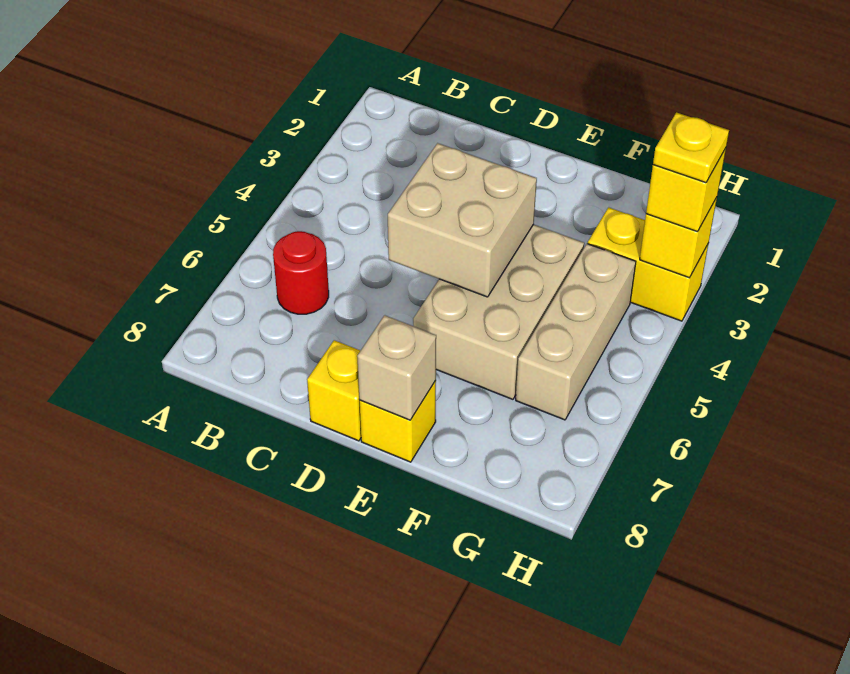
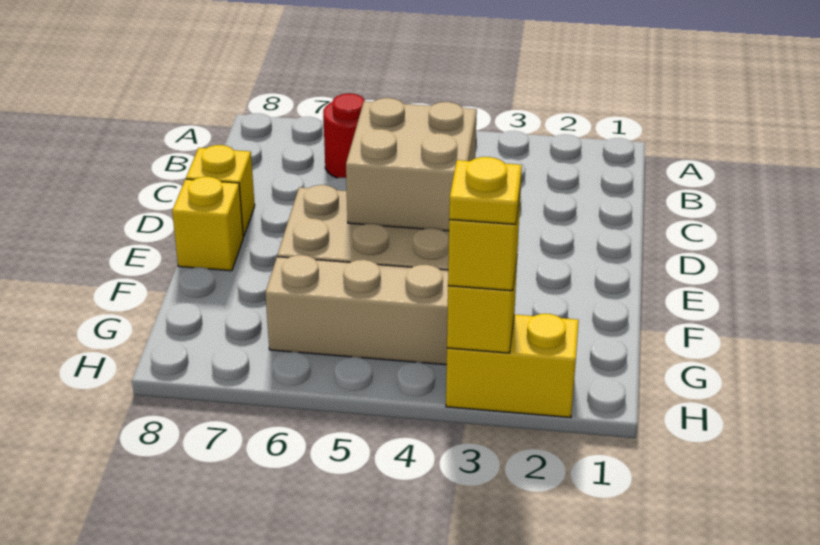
tan brick E8 level 2 -> none
yellow brick G3:H3 level 1 -> yellow brick H2:H3 level 1

